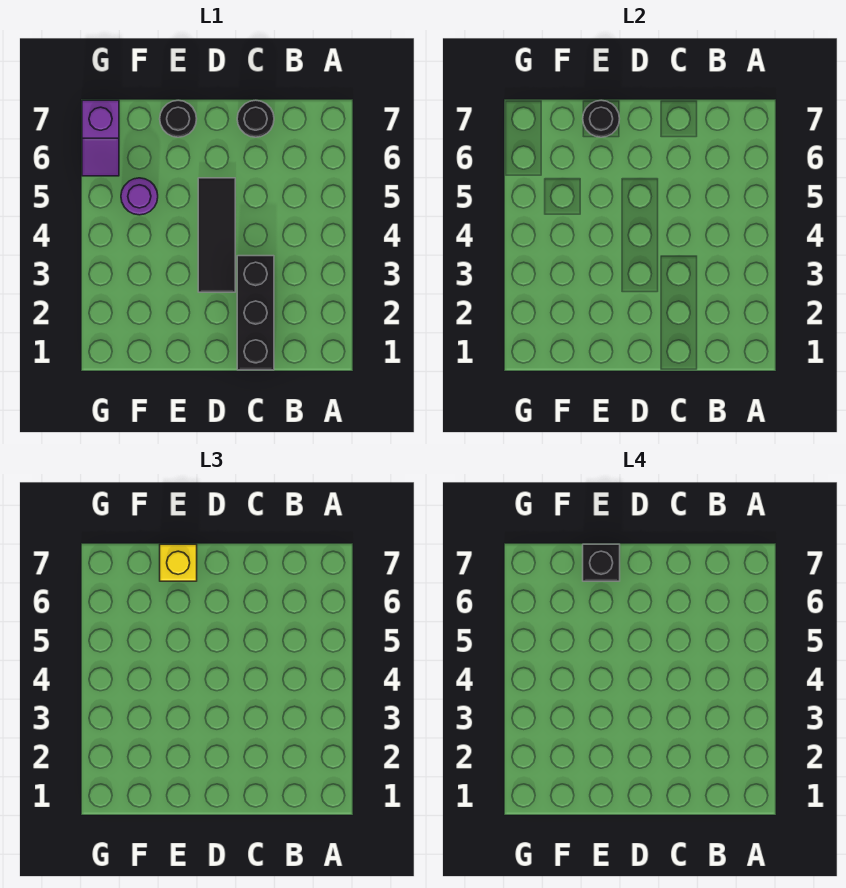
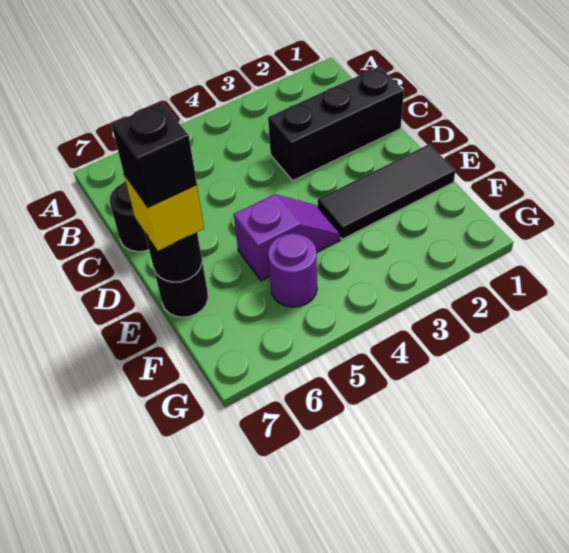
black tile D3:D5 level 1 -> black tile E1:E3 level 1
purple slope G6:G7 level 1 top 7 -> purple slope E4:E5 level 1 top 5

